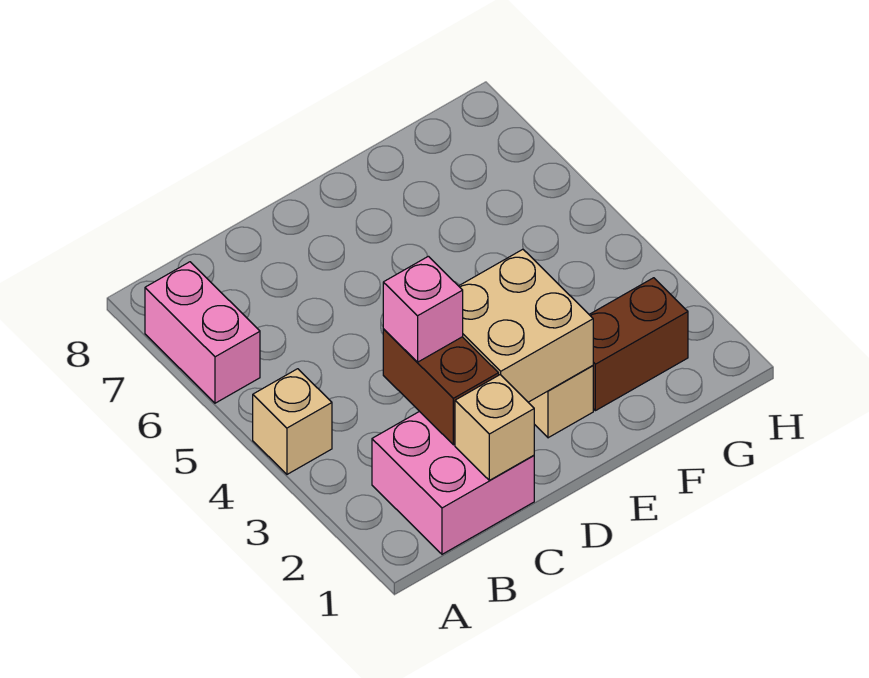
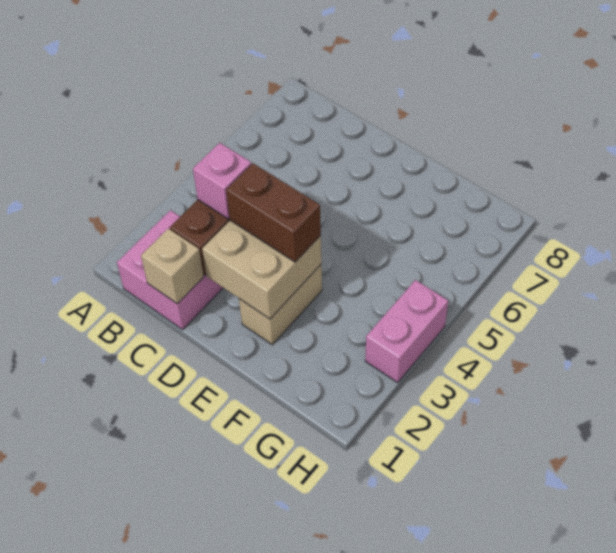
tan brick A4 level 1 -> none
pink brick A6:A7 level 1 -> pink brick H3:H4 level 1
brown brick F2:G2 level 1 -> brown brick D3:E3 level 3

